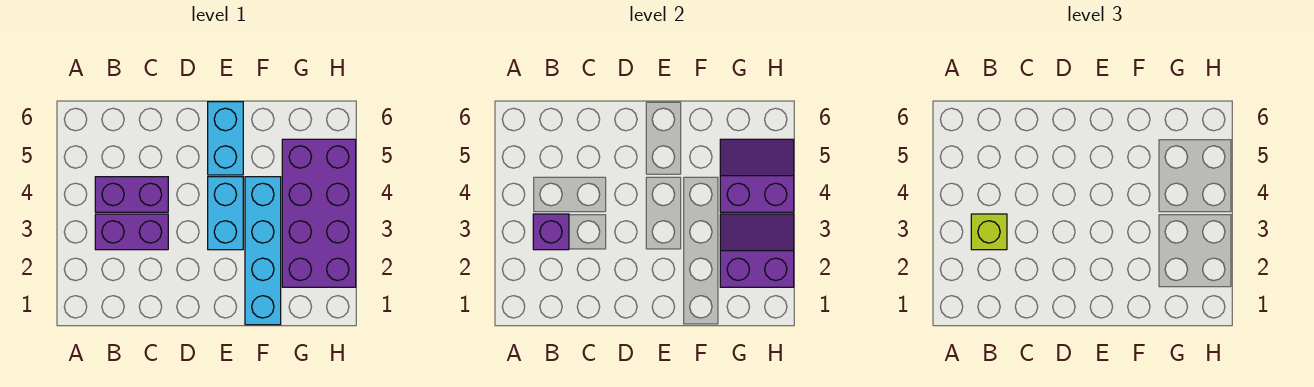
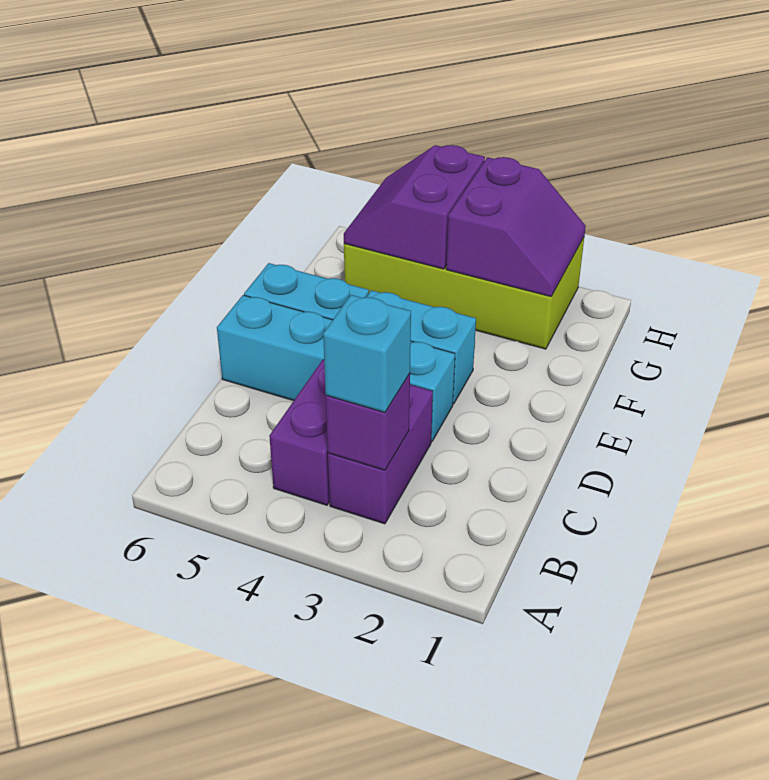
lime brick B3 level 3 -> cyan brick B3 level 3
cyan brick F1:F4 level 1 -> cyan brick D3:D6 level 1
purple brick G2:H5 level 1 -> lime brick G2:H5 level 1
purple slope G2:H3 level 2 top 2 -> purple slope G2:H3 level 2 top 3

